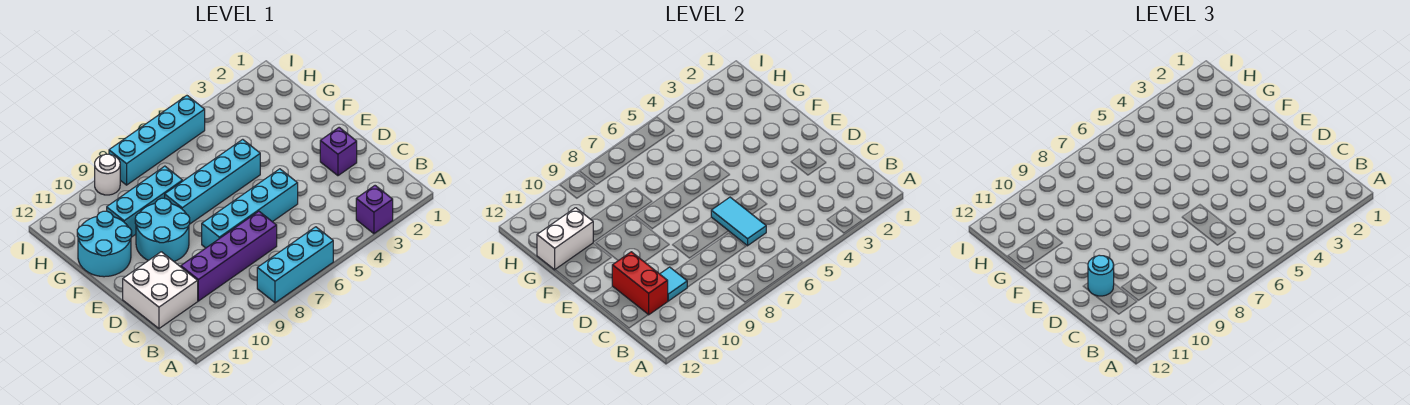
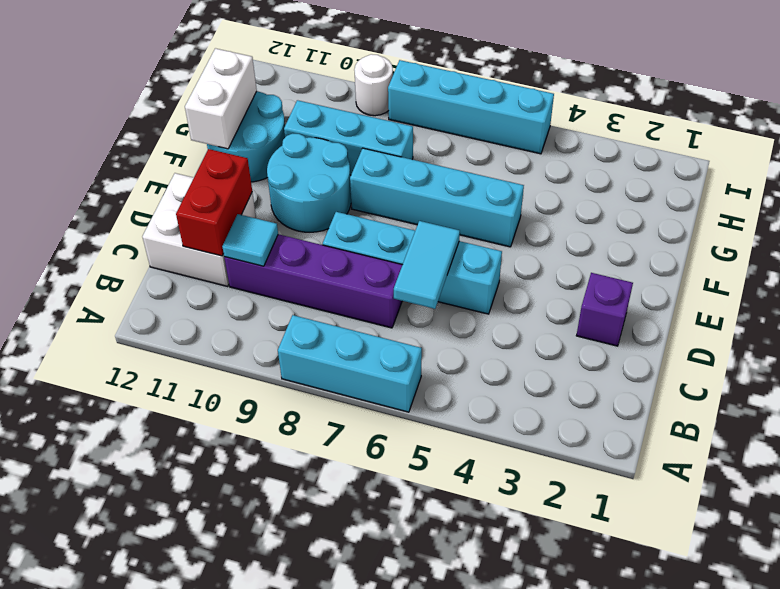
purple brick A3 level 1 -> none
cyan round brick D11 level 3 -> none
white brick G11:G12 level 2 -> white brick F12:G12 level 2

